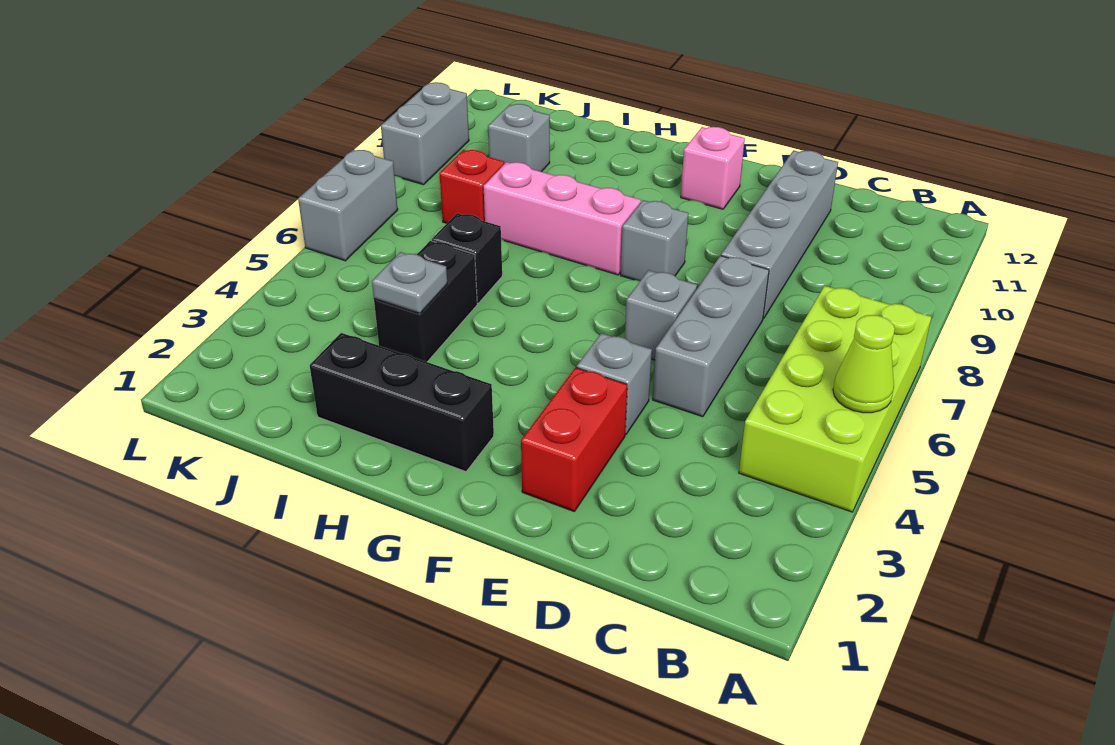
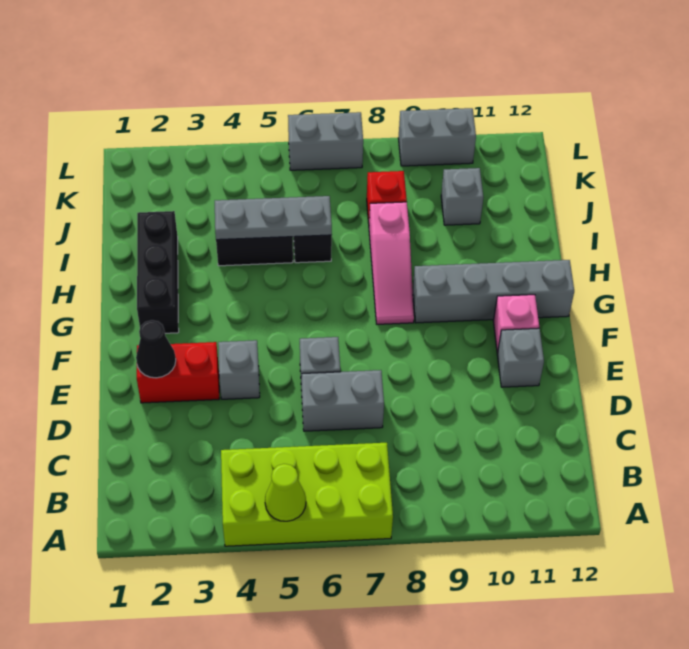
grey brick D5:D7 level 1 -> grey brick D6:D7 level 1
grey brick D8:D11 level 1 -> grey brick G9:G12 level 1
none -> black cone E2 level 2
grey brick F8 level 1 -> grey brick E11 level 1
pink brick G8:I8 level 1 -> pink slope G8:I8 level 1 top I
grey plate I4 level 2 -> grey plate I4:I6 level 2

